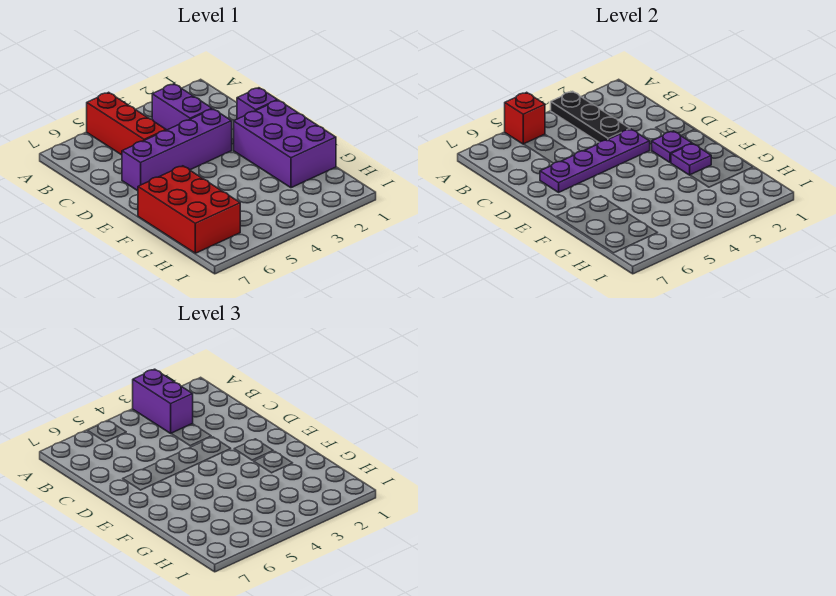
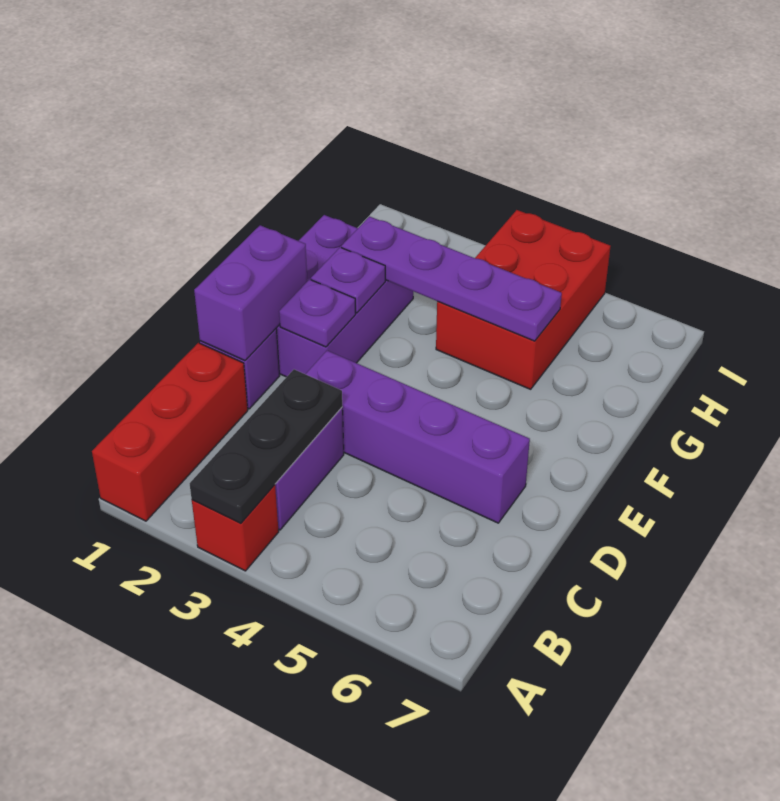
purple brick A3:B3 level 3 -> purple brick D1:E1 level 2
red brick A5:C5 level 1 -> red brick A1:C1 level 1
red brick A5 level 2 -> red brick A3 level 1
purple plate D3:D6 level 2 -> purple plate G2:G5 level 2
red brick F6:H7 level 1 -> red brick G4:I5 level 1

